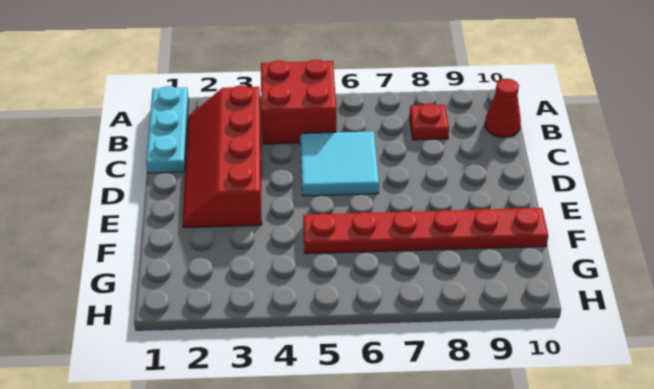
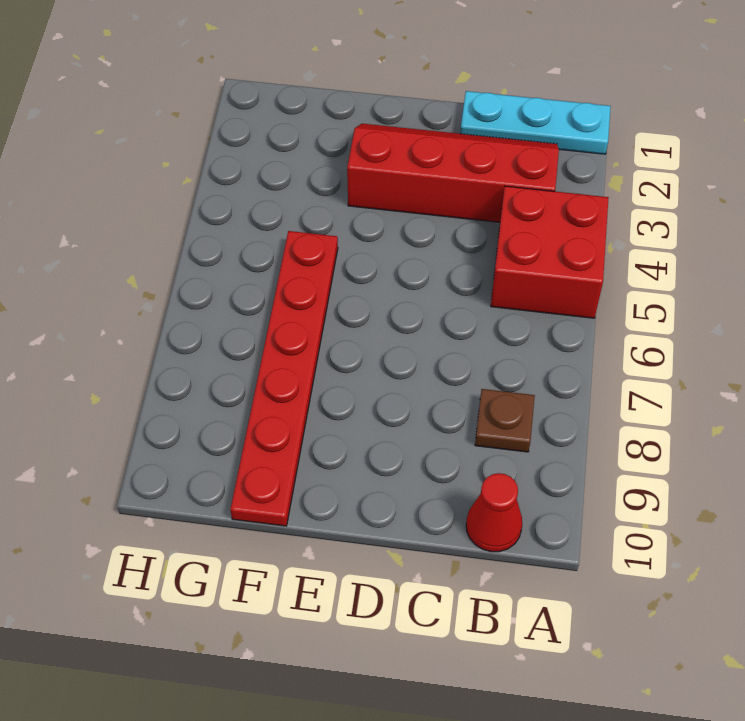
red plate B8 level 1 -> brown plate B8 level 1
cyan tile C5:D6 level 1 -> none

